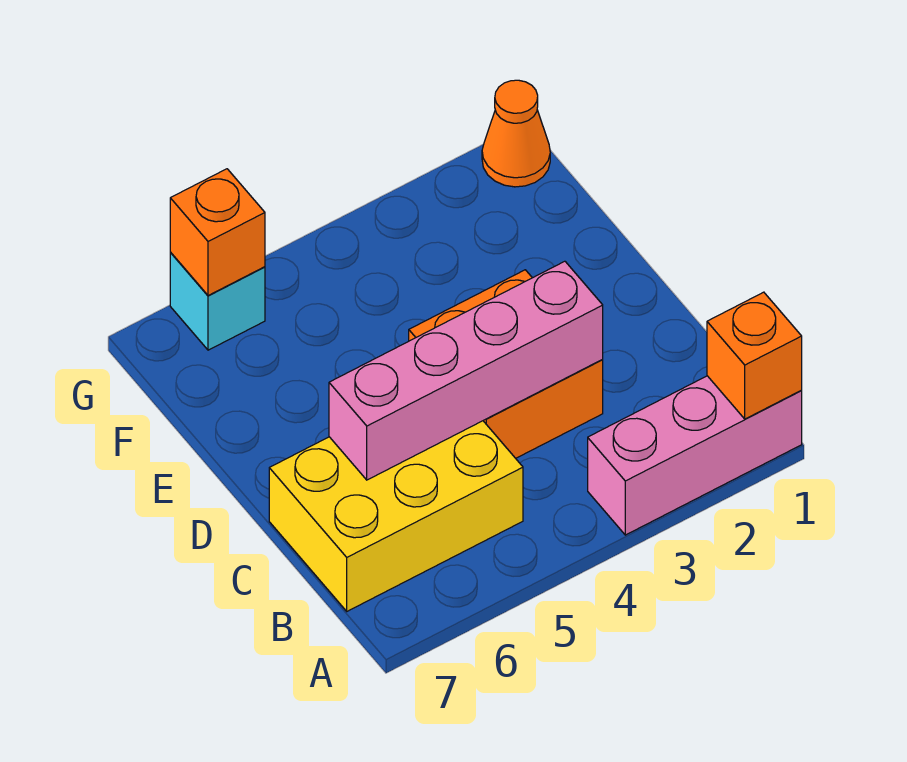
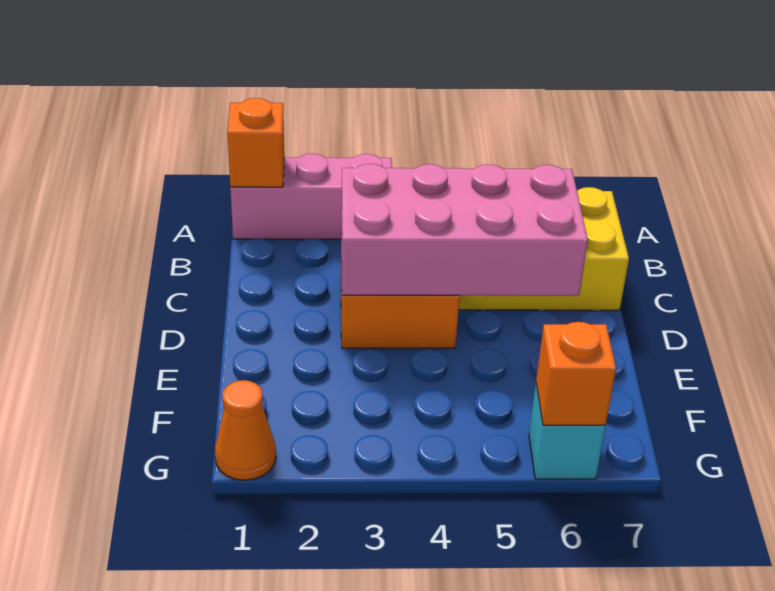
pink brick C3:C6 level 2 -> pink brick C3:D6 level 2

